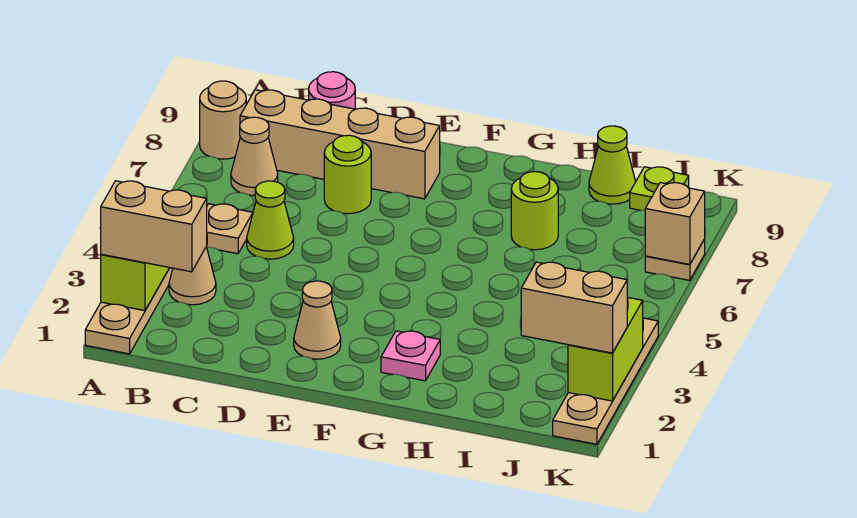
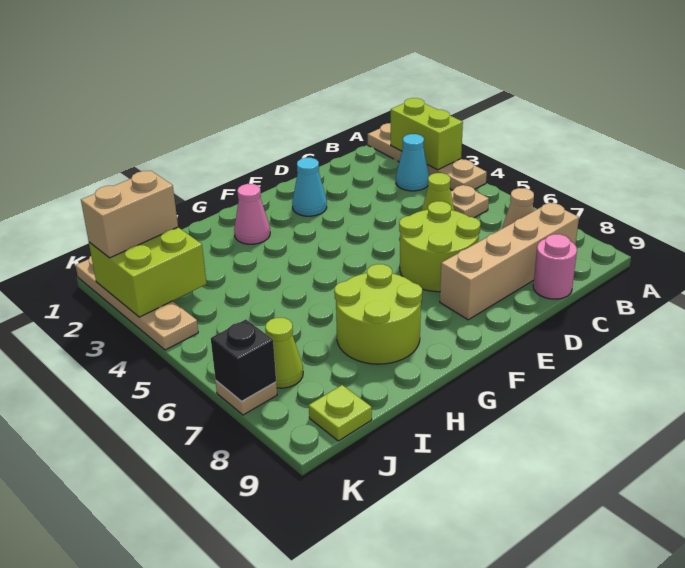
tan brick A2:B2 level 3 -> none
tan round brick A8 level 1 -> none
tan cone B3 level 1 -> cyan cone B3 level 1
lime round brick D7 level 1 -> lime round brick D6:E7 level 1
tan cone E2 level 1 -> cyan cone E2 level 1
pink plate G2 level 1 -> pink cone G2 level 1
lime round brick H7 level 1 -> lime round brick G7:H8 level 1
lime cone I9 level 1 -> lime cone J7 level 1
lime brick K2:K3 level 2 -> lime brick J2:K3 level 2
tan brick K7 level 2 -> black brick K7 level 2

